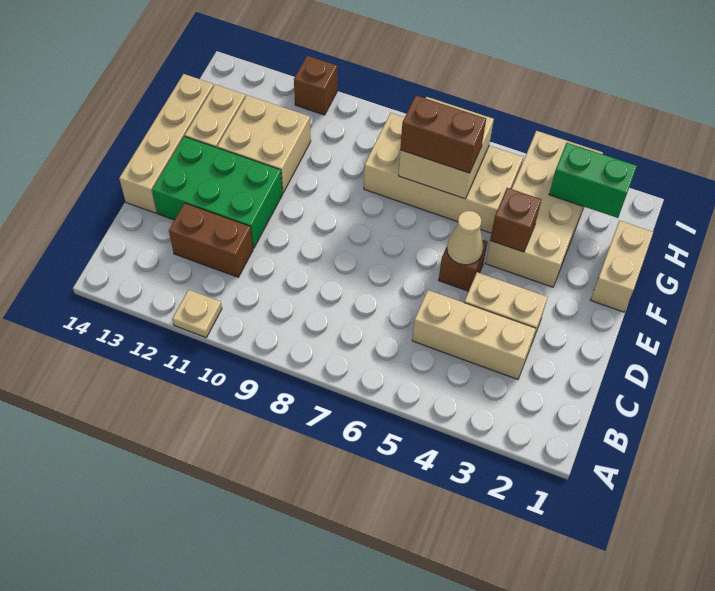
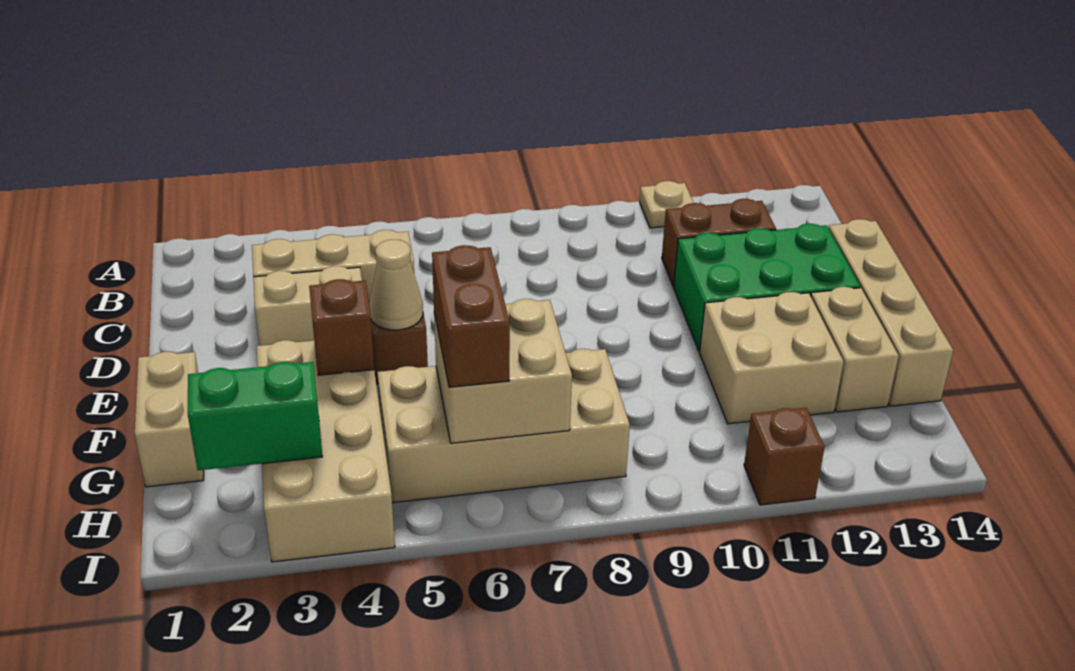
brown brick G6:G7 level 3 -> brown brick G6:H6 level 3

